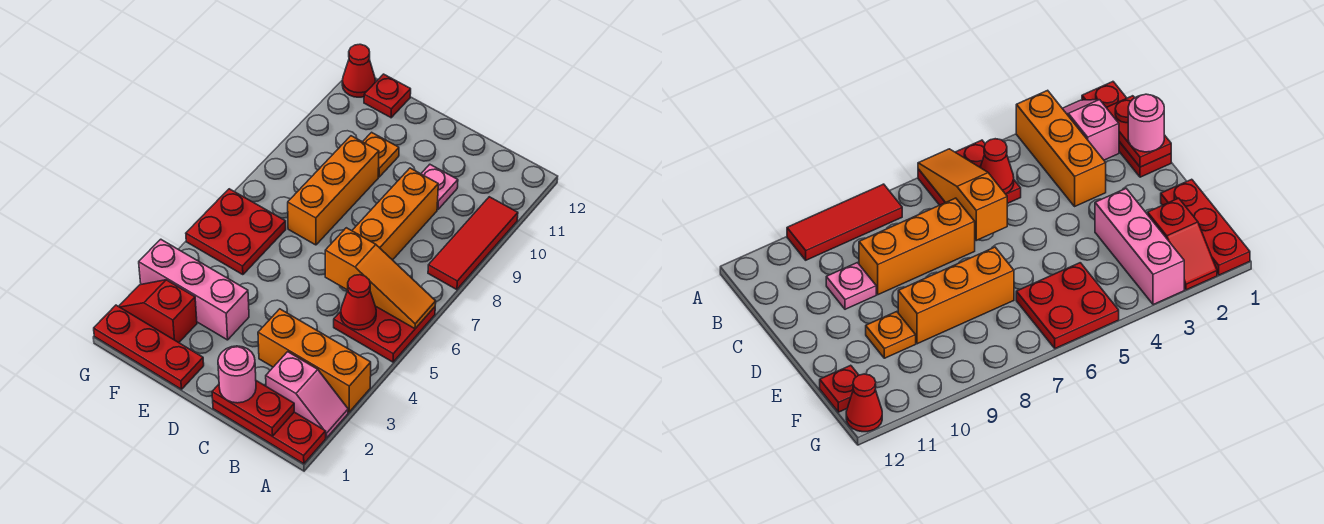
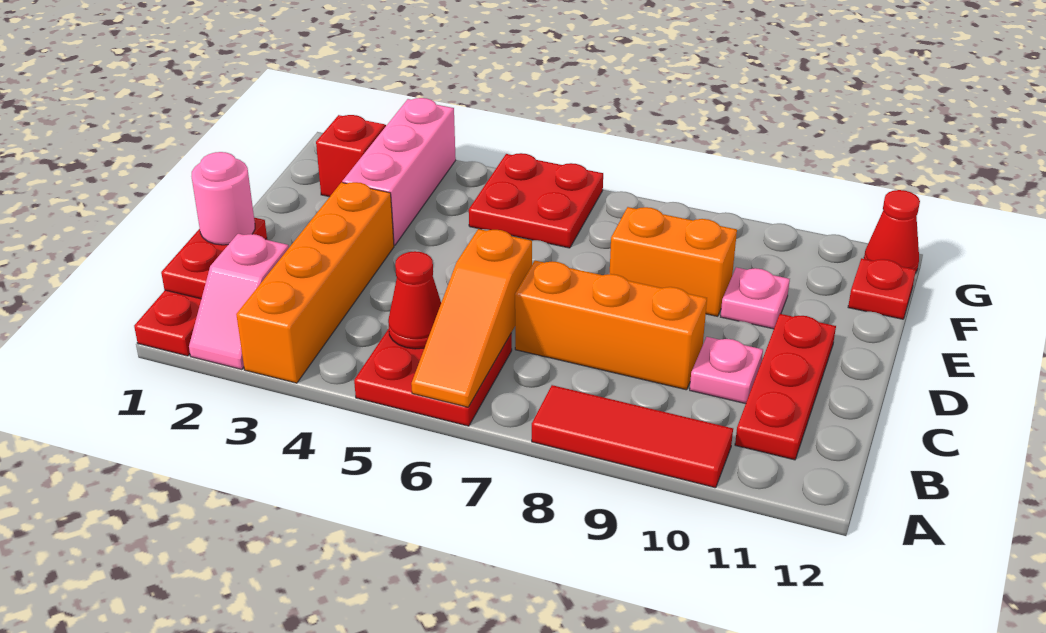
orange brick A3:C3 level 1 -> orange brick A3:D3 level 1
red plate E1:G1 level 1 -> red plate B11:D11 level 1
orange brick E7:E9 level 1 -> orange brick E8:E9 level 1
orange plate E10 level 1 -> pink plate E10 level 1

